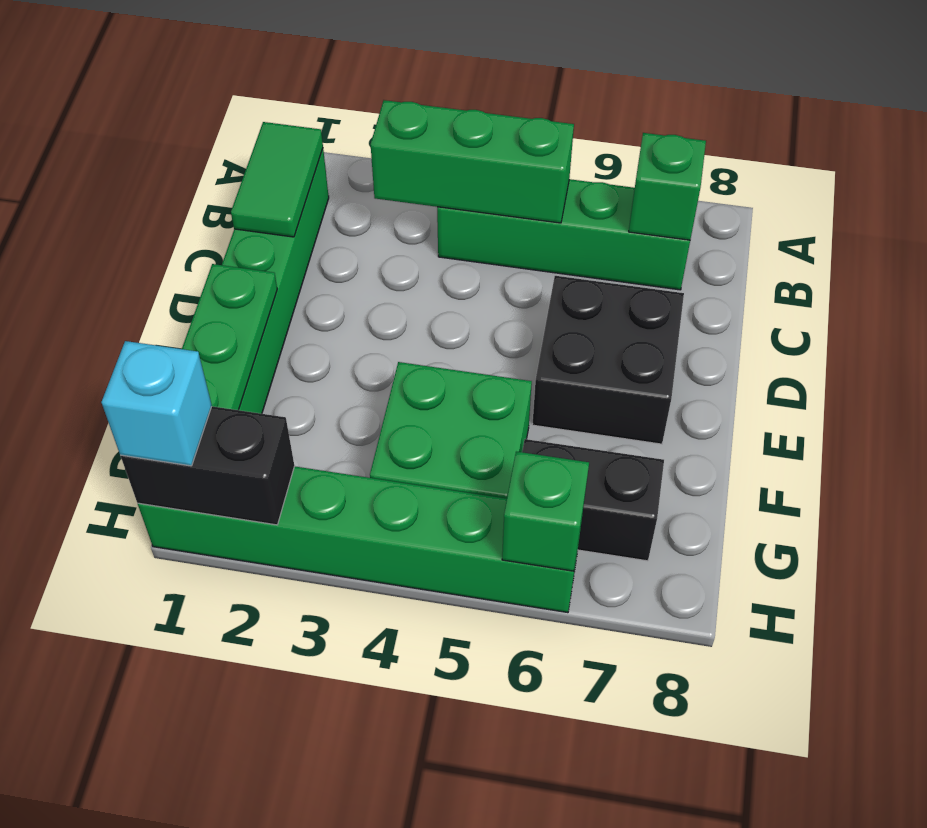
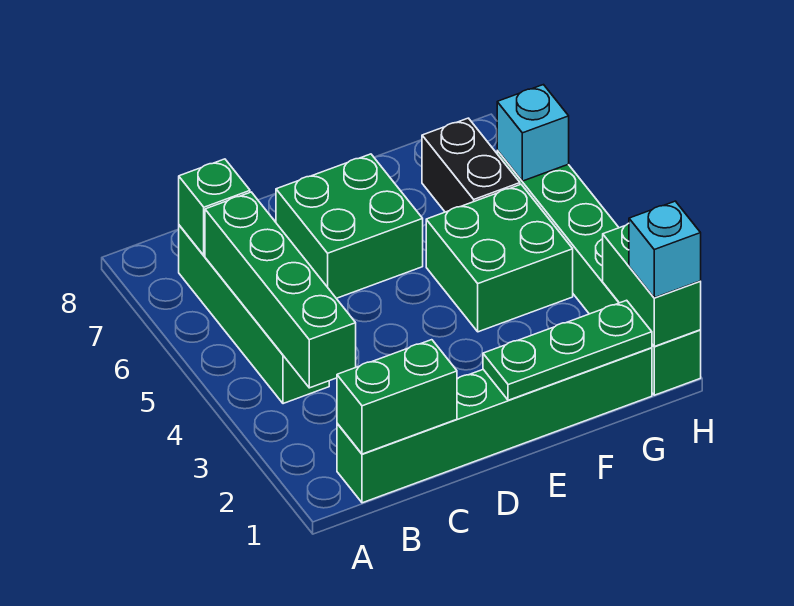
green tile B1:C1 level 2 -> green brick B1:C1 level 2
green brick B3:B5 level 2 -> green brick B3:B6 level 2
black brick D6:E7 level 1 -> green brick D6:E7 level 1
black brick H1:H2 level 2 -> green brick H1:H2 level 2
green brick H6 level 2 -> cyan brick H6 level 2

